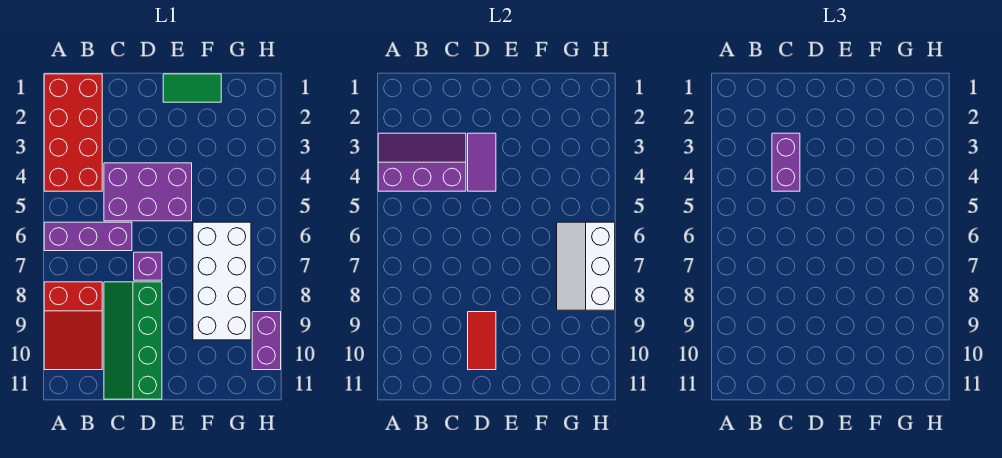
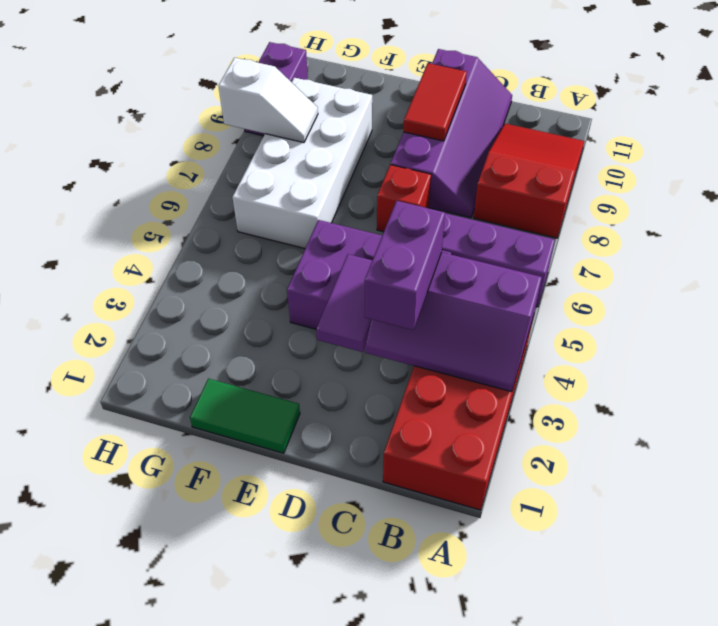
green slope C8:D11 level 1 top D -> purple slope C8:D11 level 1 top D
purple brick D7 level 1 -> red brick D7 level 1
white slope G6:H8 level 2 top H -> white slope G8:H8 level 2 top H

